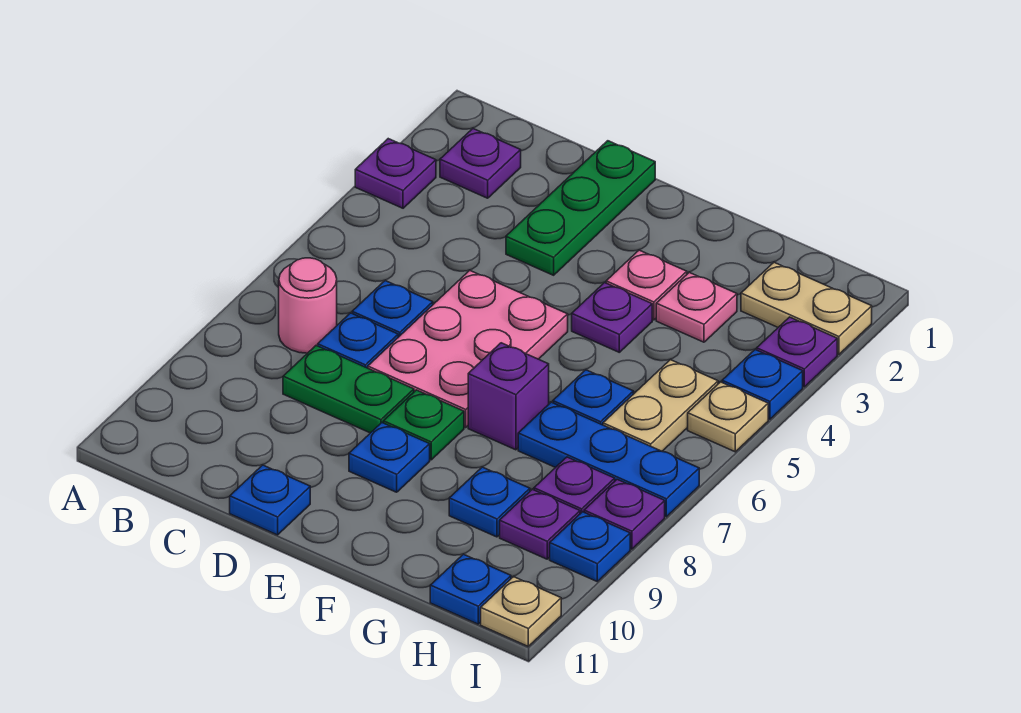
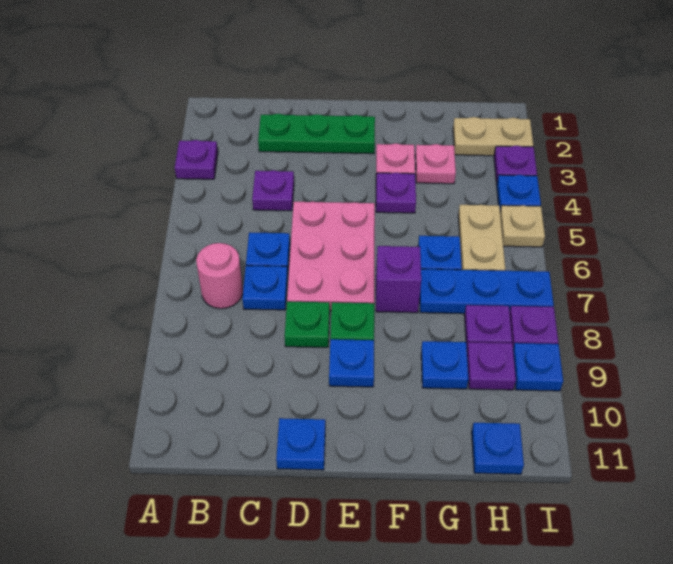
purple plate B2 level 1 -> purple plate C4 level 1
green plate C8:D8 level 1 -> green plate D8 level 1
green plate D1:D3 level 1 -> green plate C2:E2 level 1
tan plate I11 level 1 -> none

